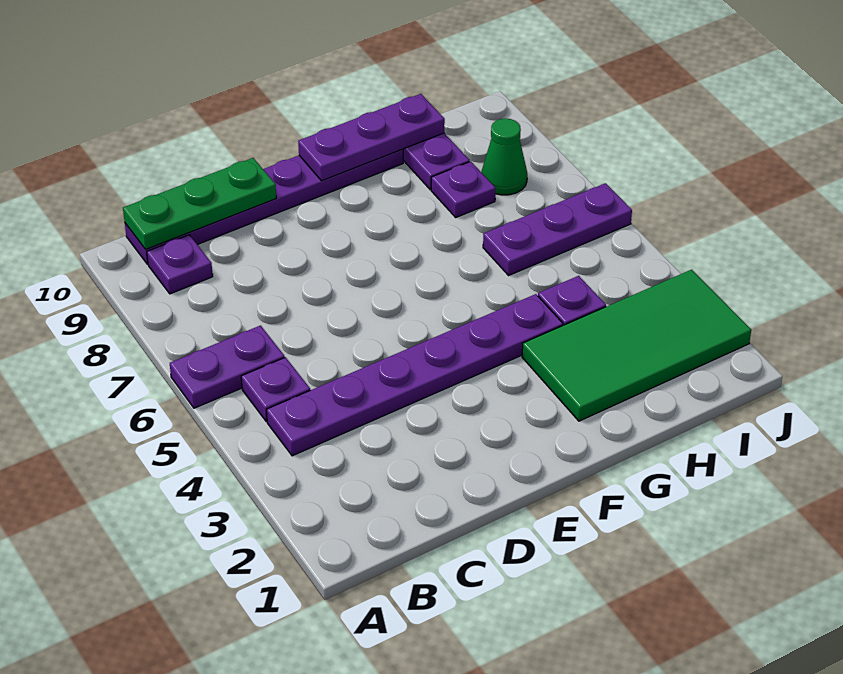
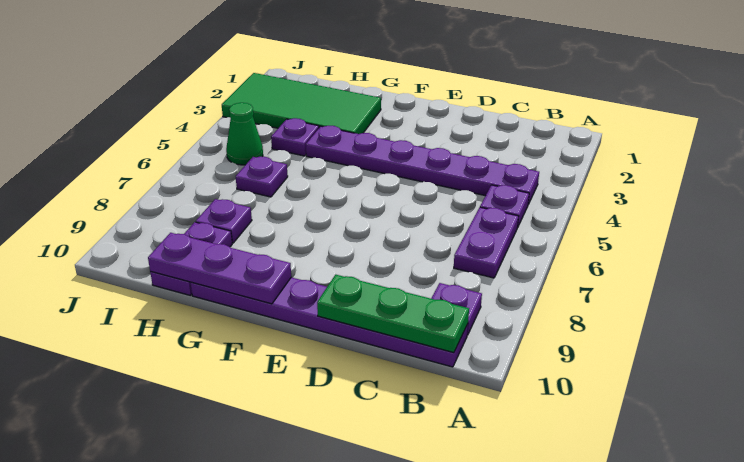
purple plate A6:B6 level 1 -> purple plate B6:B7 level 1
purple plate H6:J6 level 1 -> purple plate H6 level 1
green cone I8 level 1 -> green cone I5 level 1

